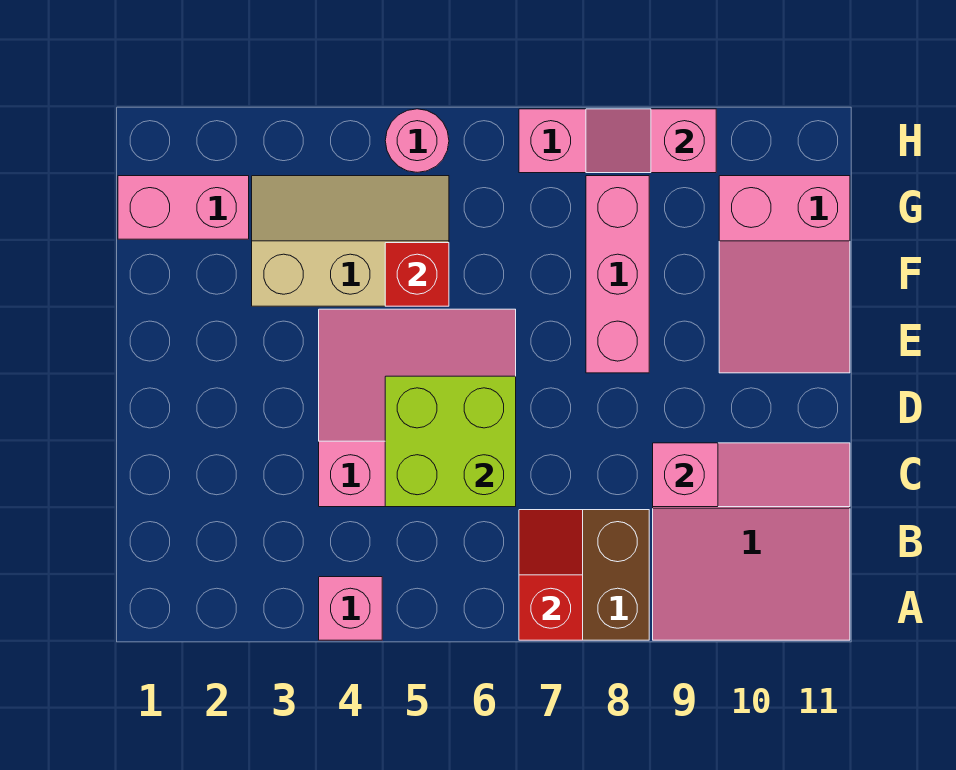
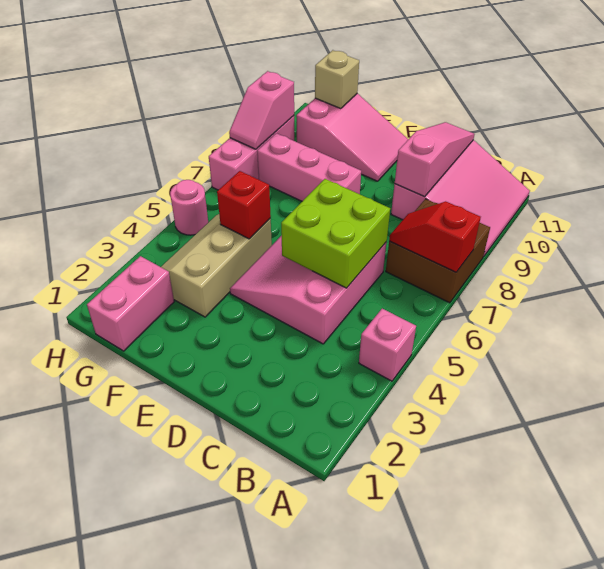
none -> tan brick G11 level 2

